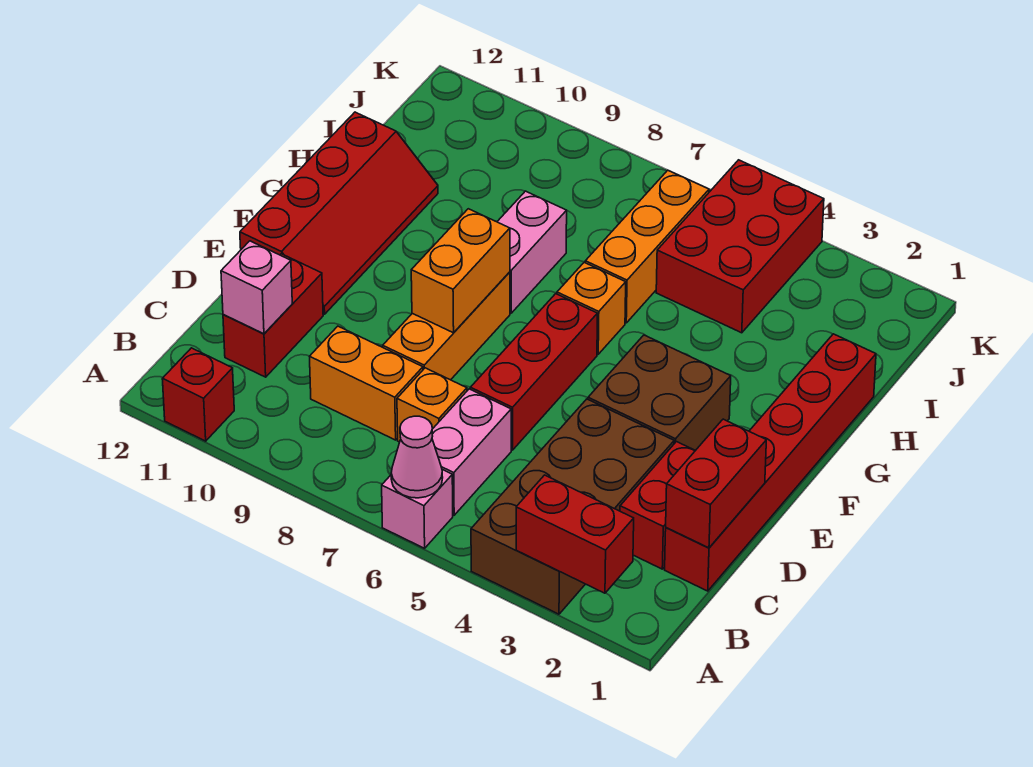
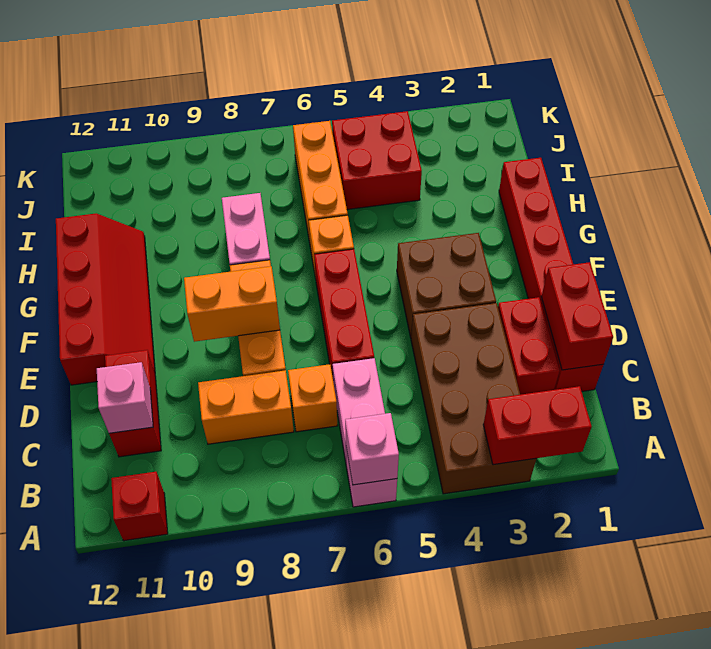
pink cone A6 level 2 -> pink brick A6 level 2
orange brick E8:F8 level 2 -> orange brick E8:E9 level 2
red brick I4:K5 level 1 -> red brick I4:J5 level 1

